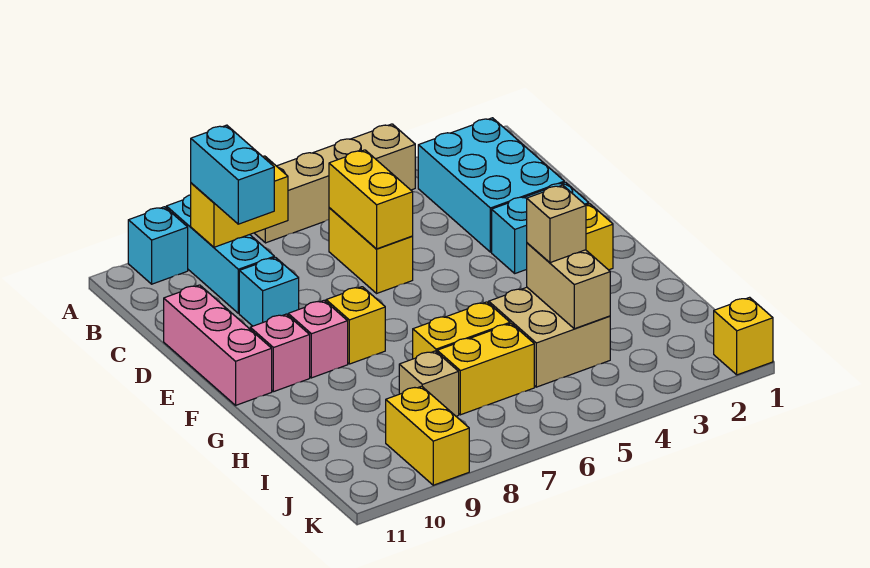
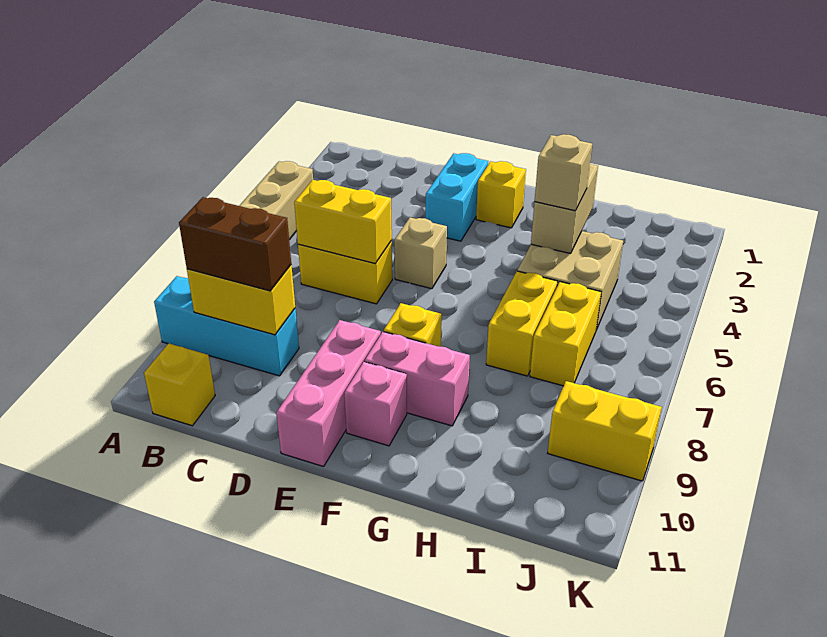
cyan brick A10 level 1 -> none
cyan brick B2:D3 level 1 -> none
yellow brick B8:B9 level 2 -> yellow brick B9:C9 level 2
cyan brick B9:C9 level 3 -> brown brick B9:C9 level 3
cyan brick D9 level 1 -> none
pink brick D11:F11 level 1 -> pink brick E9:E11 level 1
pink brick F9 level 1 -> pink brick F9:G9 level 1
tan brick H4:I4 level 2 -> tan brick H3:H4 level 2
tan brick I8 level 1 -> tan brick E5 level 1
yellow brick K1 level 1 -> yellow brick B11 level 1

